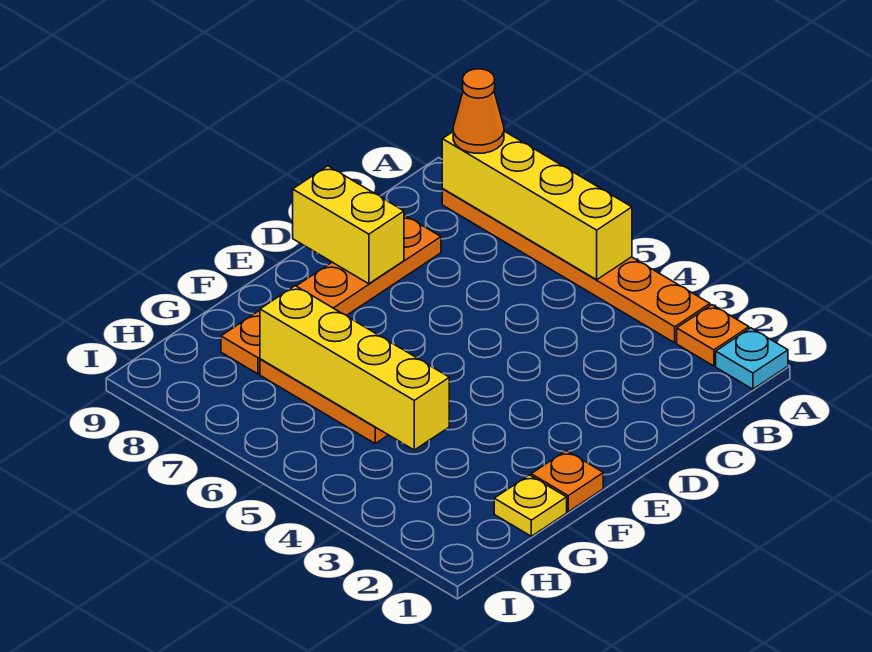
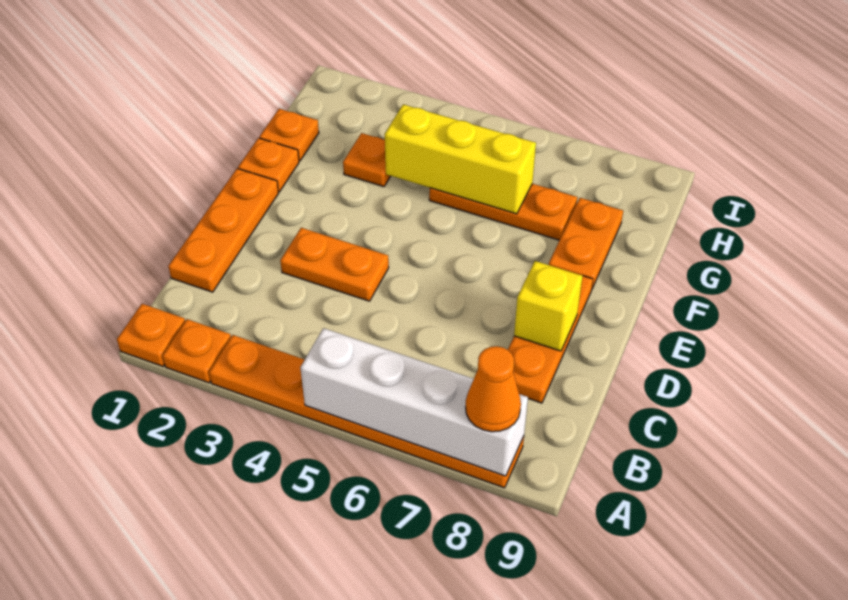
cyan plate A1 level 1 -> orange plate A1 level 1
yellow brick A5:A8 level 2 -> white brick A5:A8 level 2
none -> orange plate C1:E1 level 1
none -> orange plate D3:D4 level 1
yellow brick D8:D9 level 2 -> yellow brick D8 level 2
yellow plate G1 level 1 -> orange plate G1 level 1
none -> orange plate G3 level 1
yellow brick G4:G7 level 2 -> yellow brick G4:G6 level 2

